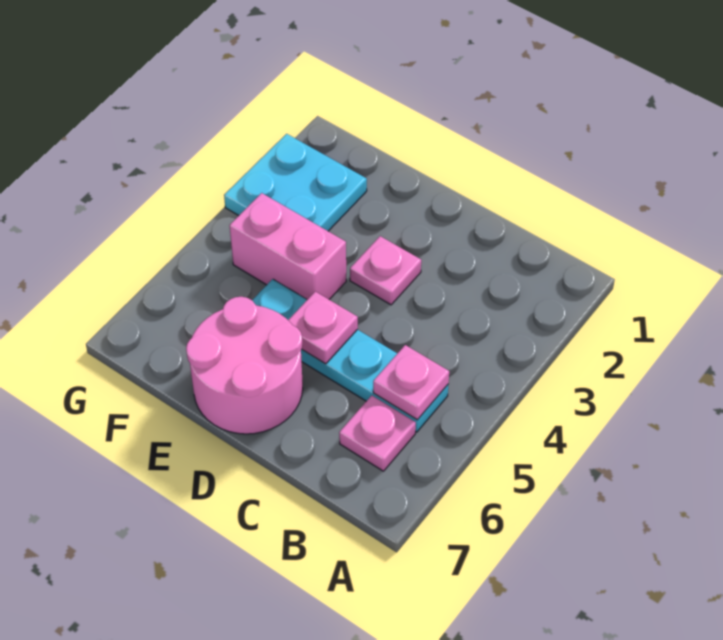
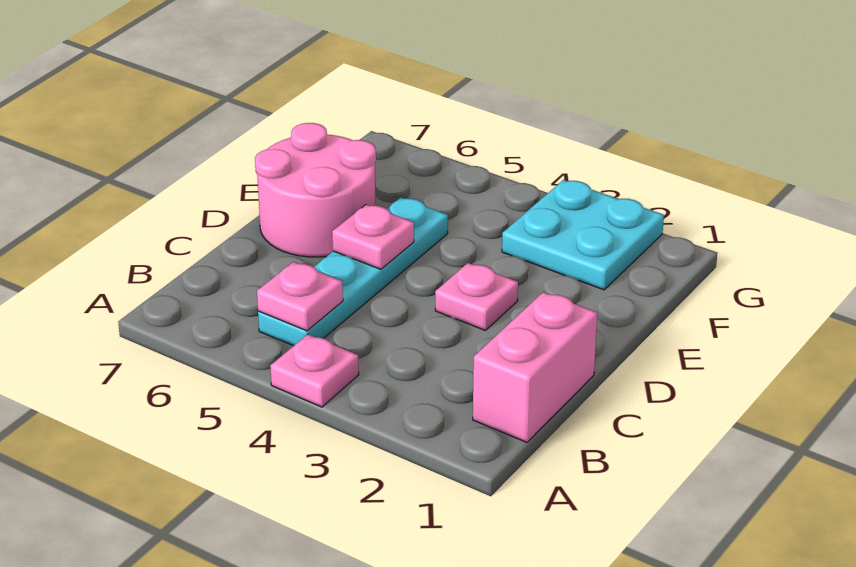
pink plate B6 level 1 -> pink plate A4 level 1
pink brick E4:F4 level 1 -> pink brick B1:C1 level 1

